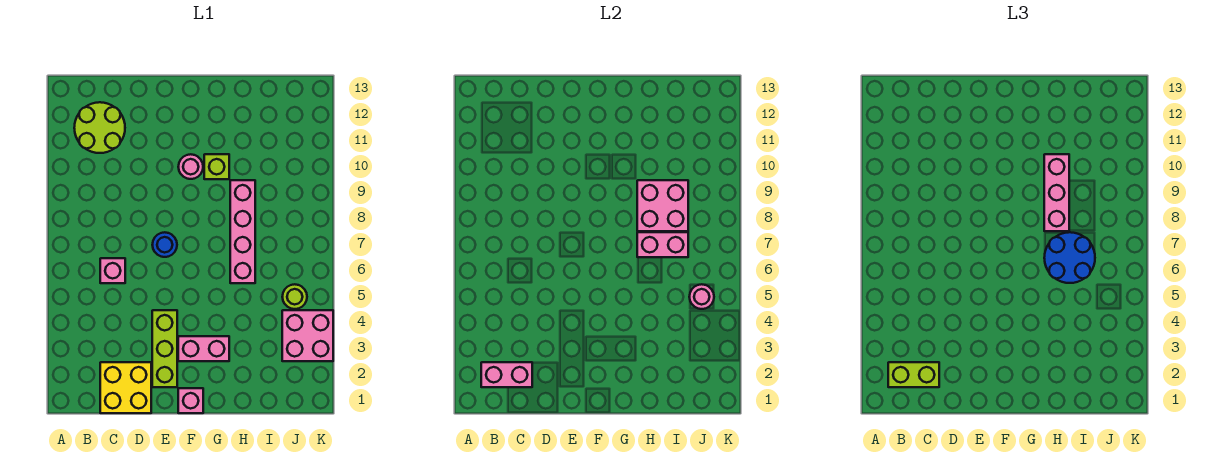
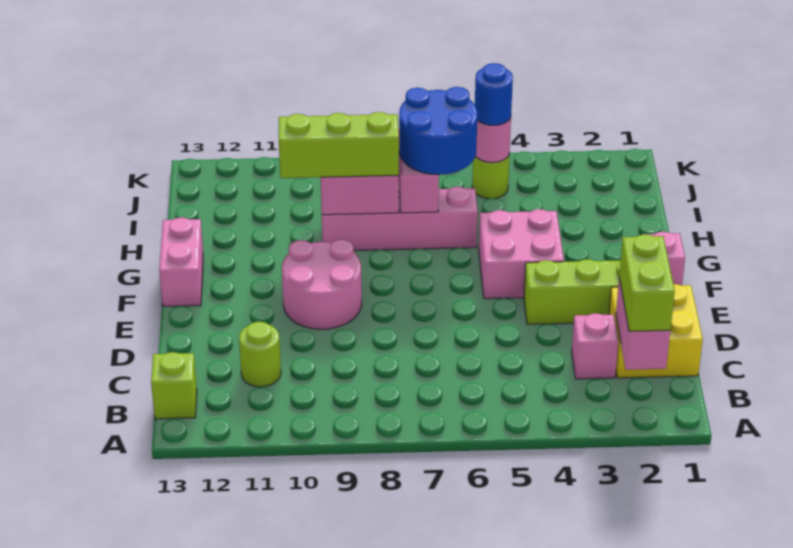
lime round brick B11:C12 level 1 -> lime round brick C11 level 1
pink brick C6 level 1 -> pink brick C3 level 1
blue round brick E7 level 1 -> blue round brick J5 level 3
pink brick F3:G3 level 1 -> pink brick F13:G13 level 1
pink round brick F10 level 1 -> pink round brick E9:F10 level 1
lime brick G10 level 1 -> lime brick B13 level 1
pink brick H8:H10 level 3 -> lime brick H8:H10 level 3
pink brick J3:K4 level 1 -> pink brick F4:G5 level 1

